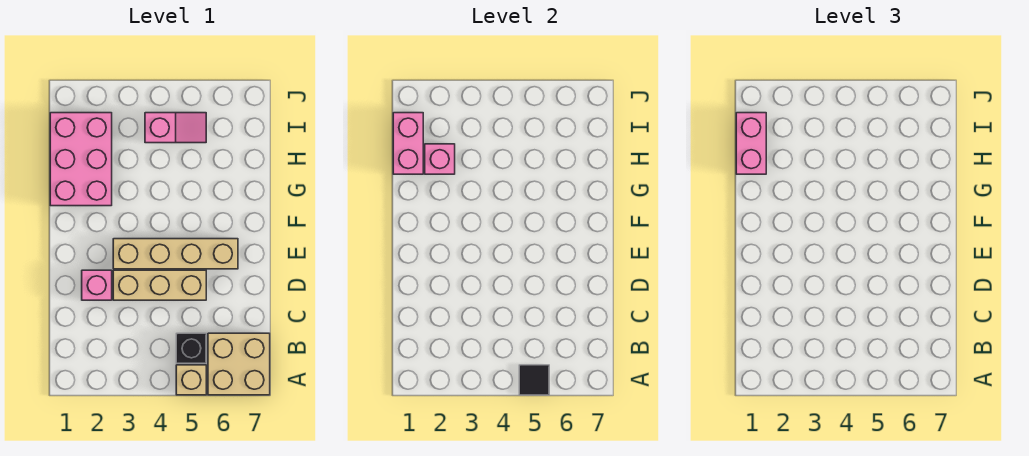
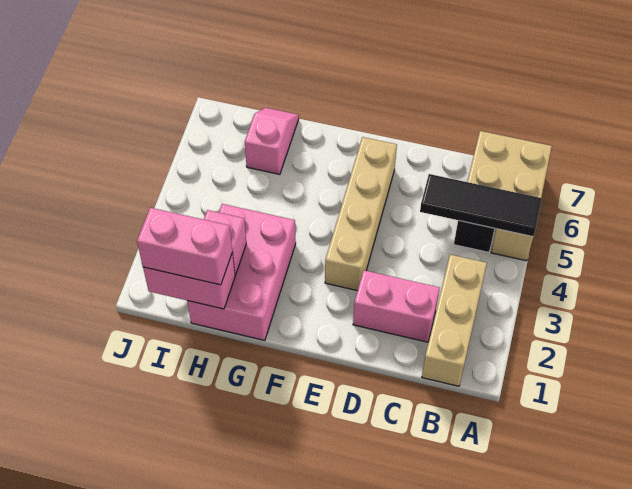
black tile A5 level 2 -> black tile A5:C5 level 2
pink brick D2 level 1 -> pink brick C2:D2 level 1
tan brick D3:D5 level 1 -> tan brick B1:B3 level 1
pink brick G1:I2 level 1 -> pink brick G1:H3 level 1
pink slope I4:I5 level 1 top 4 -> pink slope H6:H7 level 1 top 6

